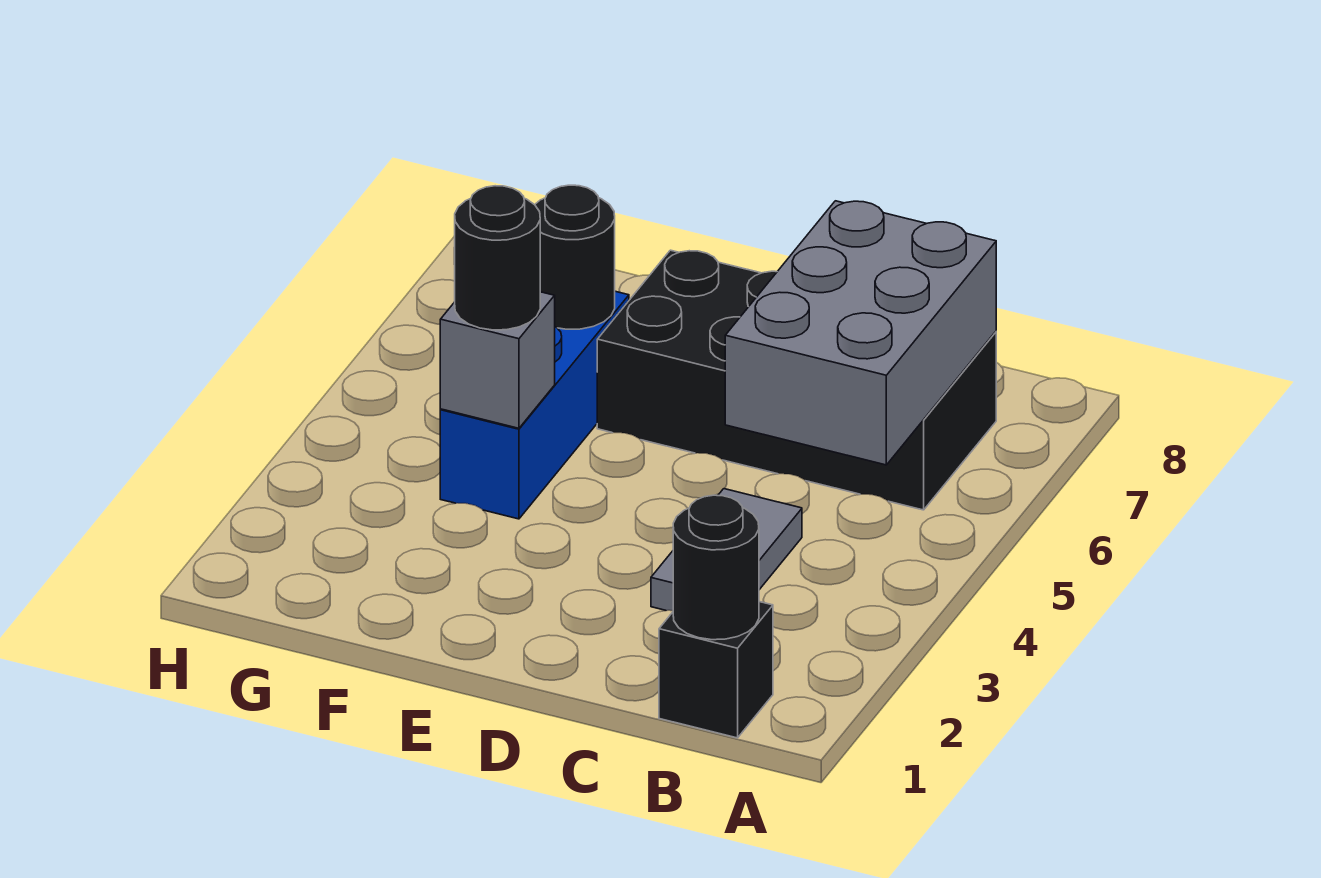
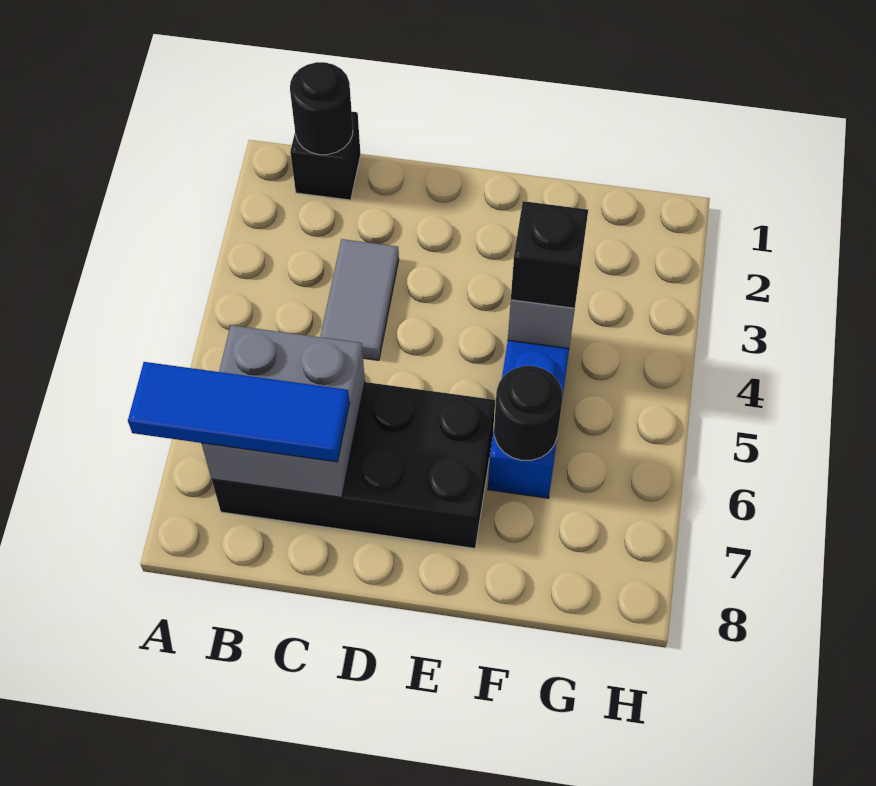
none -> blue tile A7:C7 level 3
grey brick B5:C7 level 2 -> grey brick B6:C7 level 2
black round brick F4 level 3 -> black brick F4 level 3

